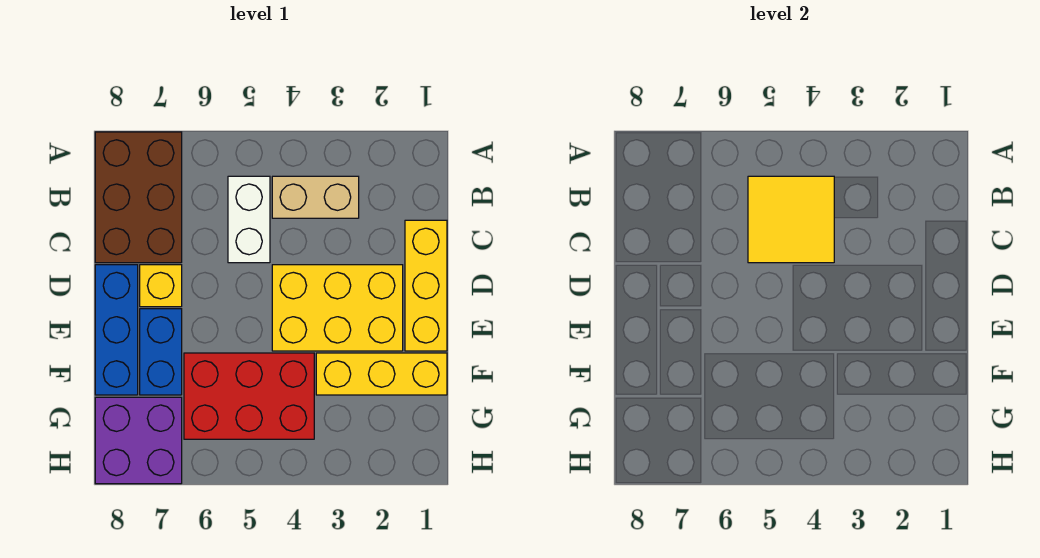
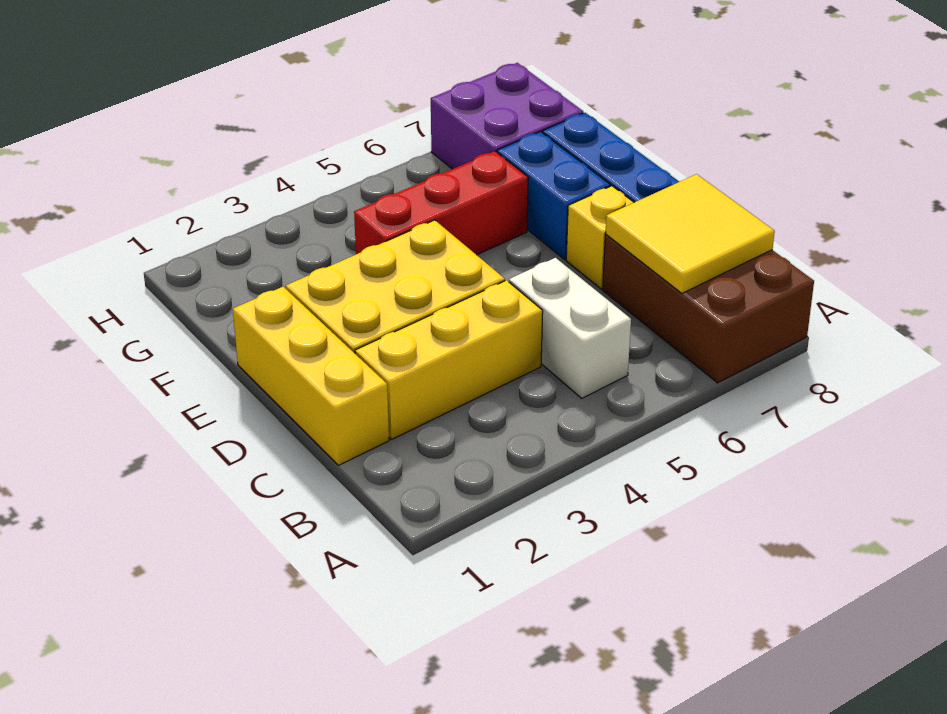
tan brick B3:B4 level 1 -> none
yellow tile B4:C5 level 2 -> yellow tile B7:C8 level 2
yellow brick F1:F3 level 1 -> yellow brick C2:C4 level 1
red brick F4:G6 level 1 -> red brick F4:F6 level 1

